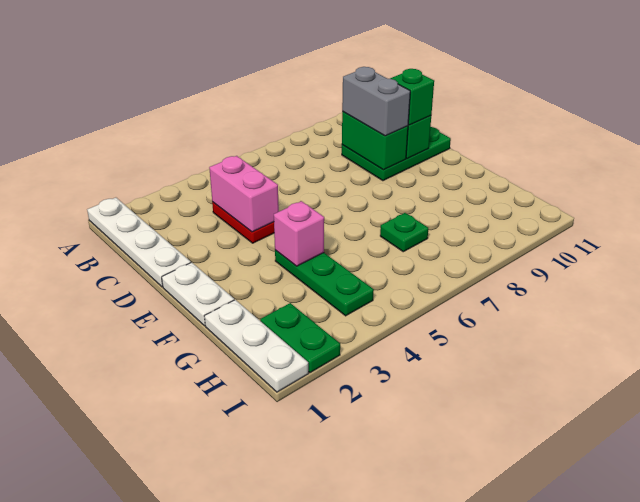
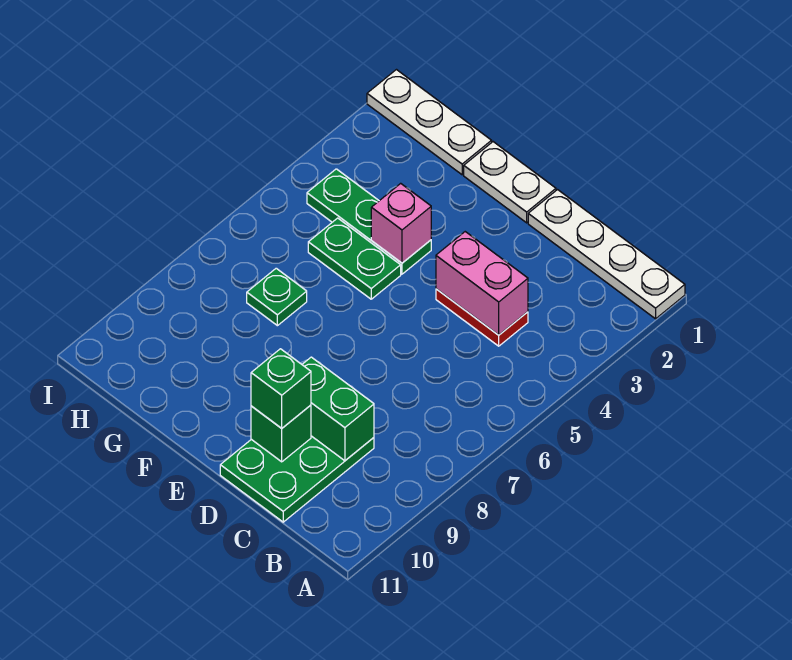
grey brick C9:D9 level 3 -> none
green plate H2:I2 level 1 -> green plate F5:G5 level 1

